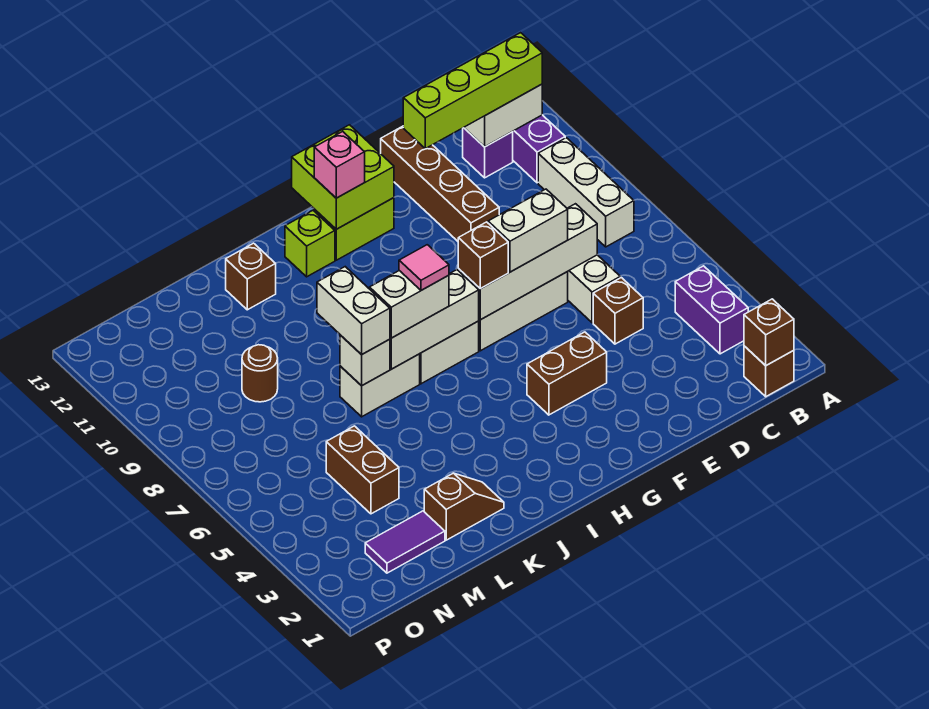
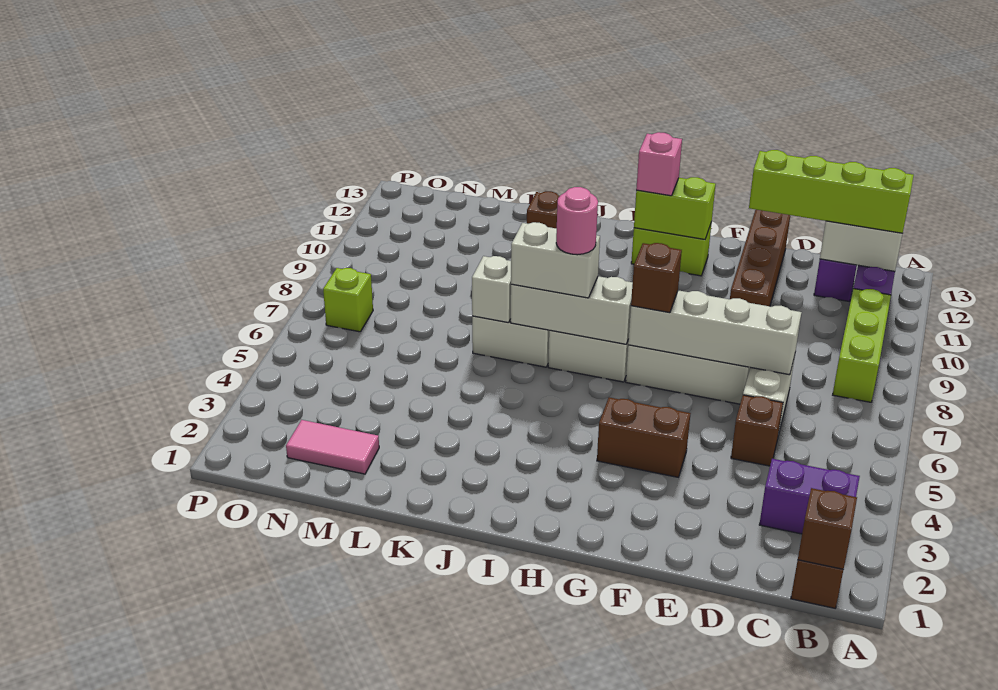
purple brick B3:B4 level 1 -> purple brick B3:C3 level 1
white brick B8:B10 level 1 -> lime brick B8:B10 level 1
white brick E7:F7 level 3 -> none
lime brick G12:H13 level 2 -> lime brick G12:H12 level 2
pink tile I7 level 4 -> pink round brick I7 level 4
lime brick I12 level 1 -> lime brick O7 level 1
brown slope K2:L2 level 1 top L -> none
white brick K7:K8 level 3 -> none
purple tile M2:N2 level 1 -> pink tile M2:N2 level 1
brown brick M4:M5 level 1 -> none
brown round brick M9 level 1 -> none

